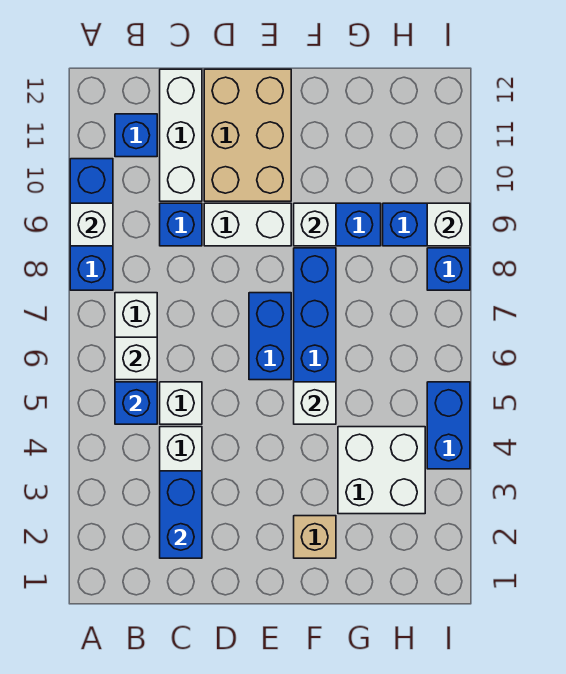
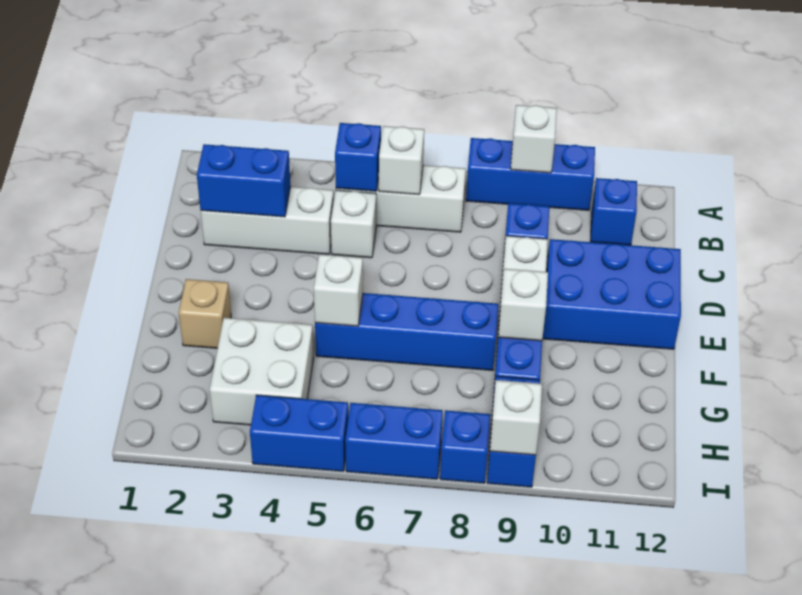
white brick C10:C12 level 1 -> none
tan brick D10:E12 level 1 -> blue brick D10:E12 level 1
blue brick E6:E7 level 1 -> blue brick I6:I7 level 1

